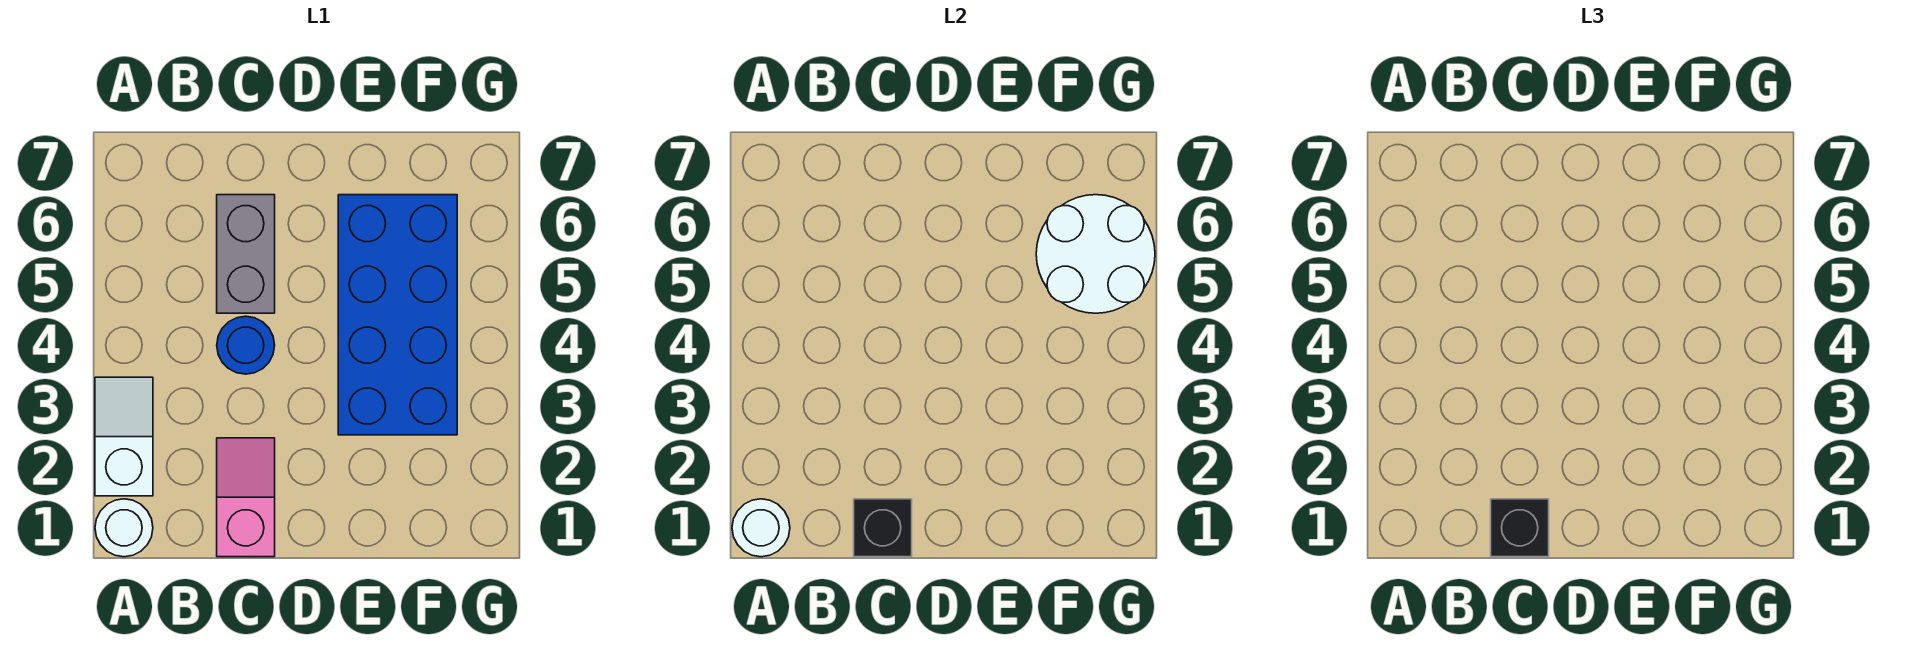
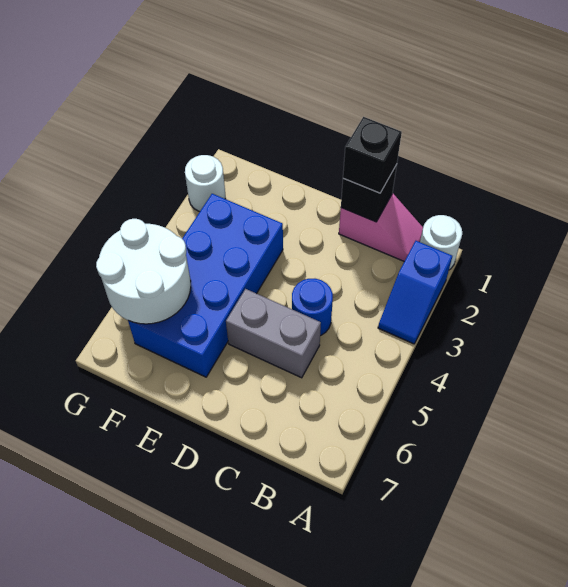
white round brick A1 level 2 -> white round brick G2 level 1
white slope A2:A3 level 1 top 2 -> blue slope A2:A3 level 1 top 2
pink slope C1:C2 level 1 top 1 -> pink slope B1:C1 level 1 top C
grey brick C5:C6 level 1 -> grey brick C5:D5 level 1

